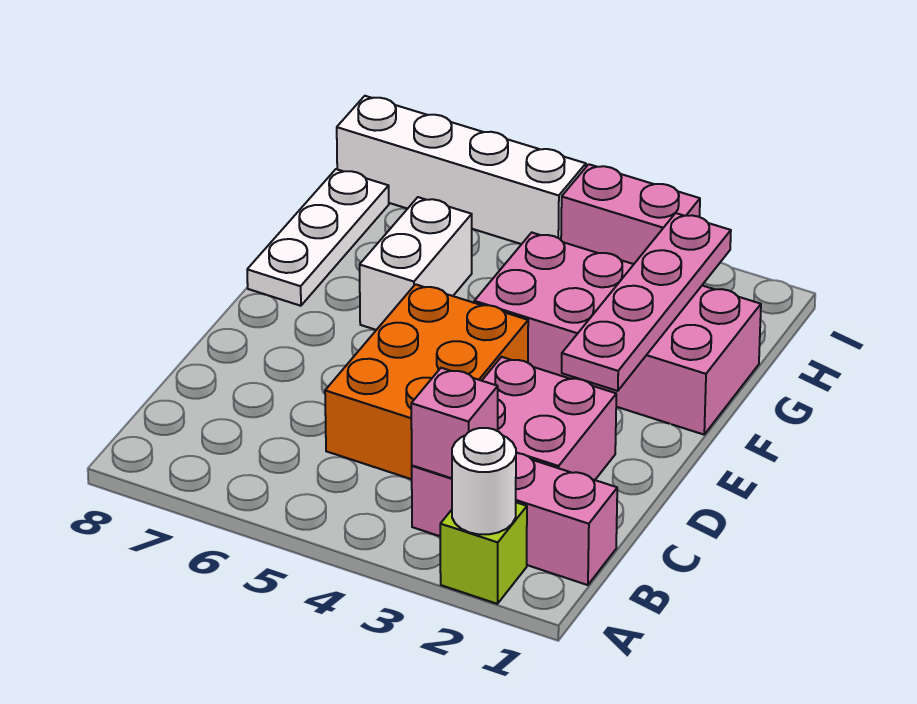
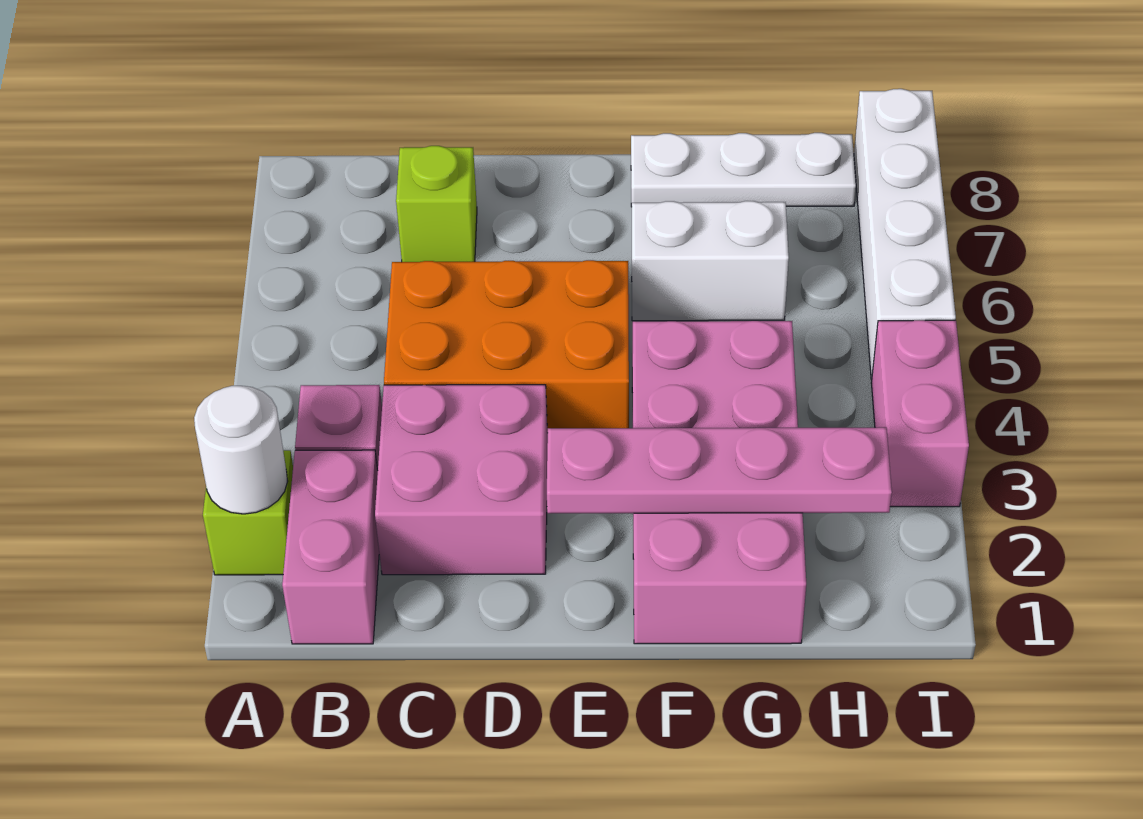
pink brick B3 level 2 -> none
none -> lime brick C7 level 1

